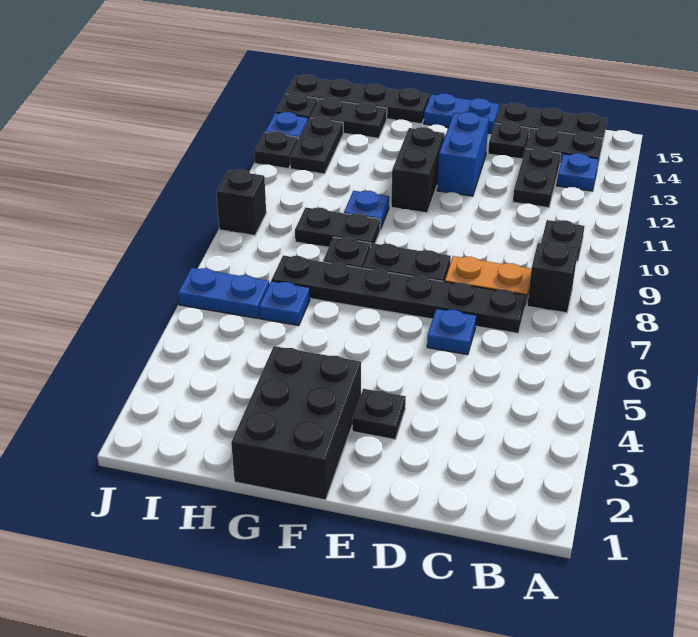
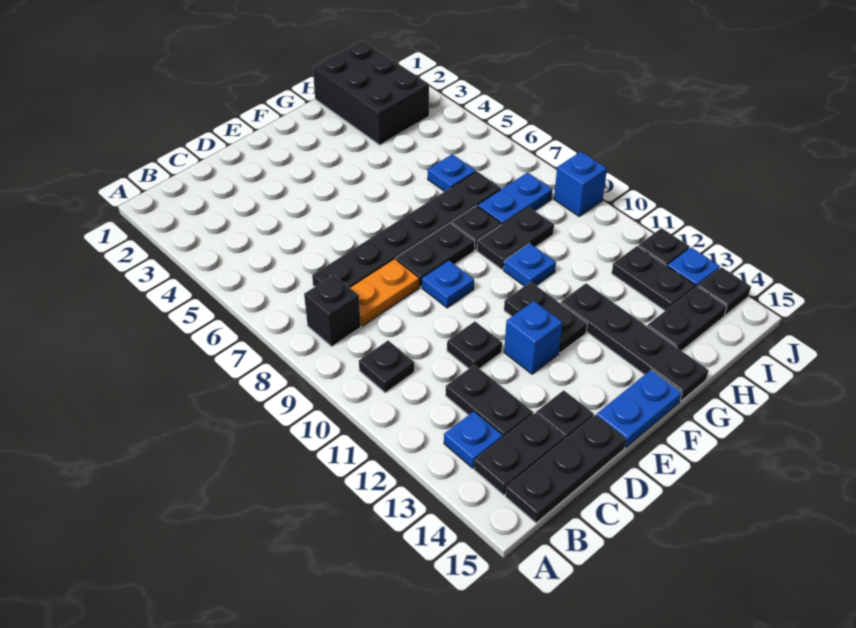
blue plate D6 level 1 -> blue plate E9 level 1
black plate E3 level 1 -> black plate D11 level 1
blue brick E12:E13 level 1 -> blue brick E12 level 1
black brick F1:G3 level 1 -> black brick H1:I3 level 1
black brick F11:F12 level 1 -> black plate F11:F12 level 1
black plate G15:J15 level 1 -> black plate G12:G15 level 1
blue plate I6:J6 level 1 -> blue plate H8:I8 level 1
black brick J9 level 1 -> blue brick J9 level 1

